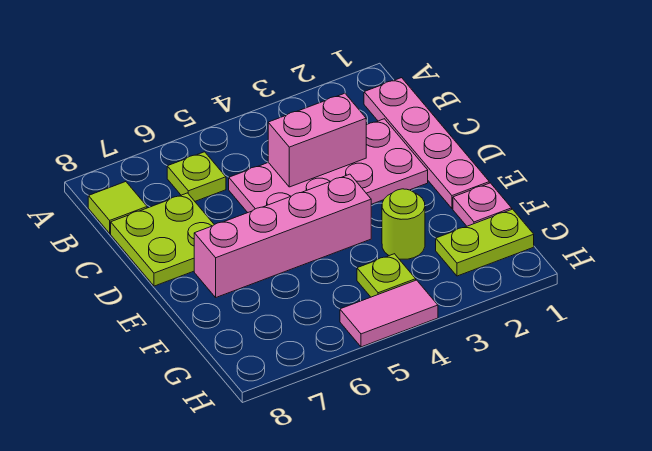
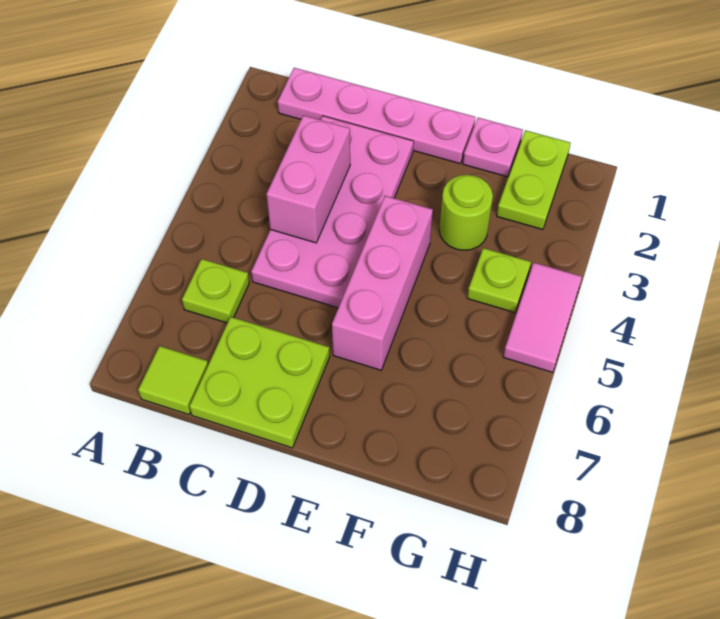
pink brick E4:E7 level 1 -> pink brick E4:E6 level 1

